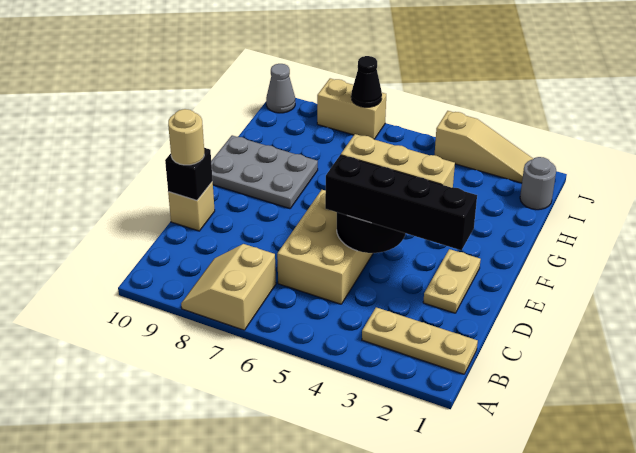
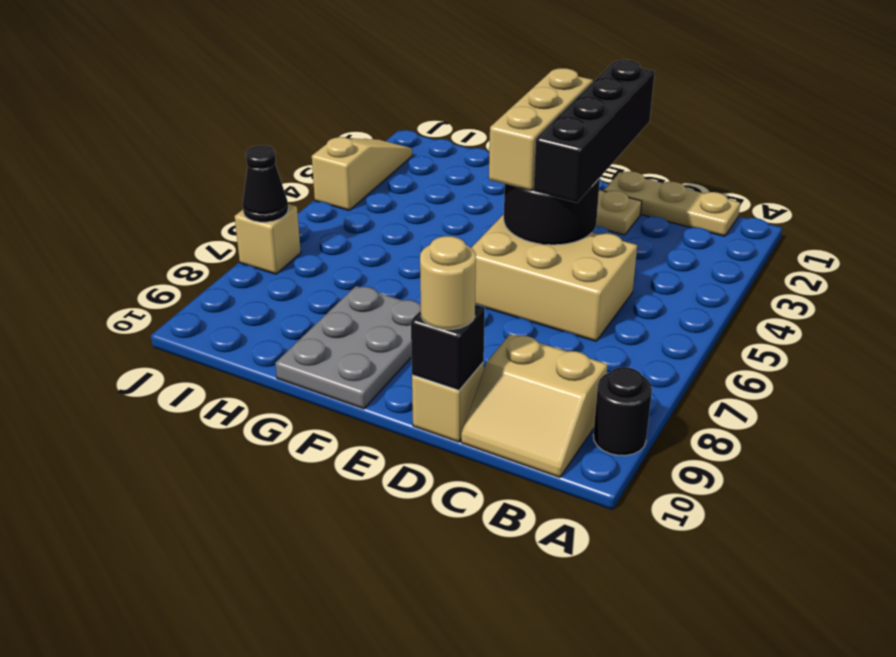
tan slope A7:B8 level 1 top 7 -> tan slope B9:C10 level 1 top 9
none -> black round brick A9 level 1
tan plate B1:B3 level 1 -> tan plate B1:D1 level 1
grey round brick I1 level 1 -> none
tan brick J7:J8 level 1 -> tan brick J7 level 1
grey cone J10 level 1 -> none

